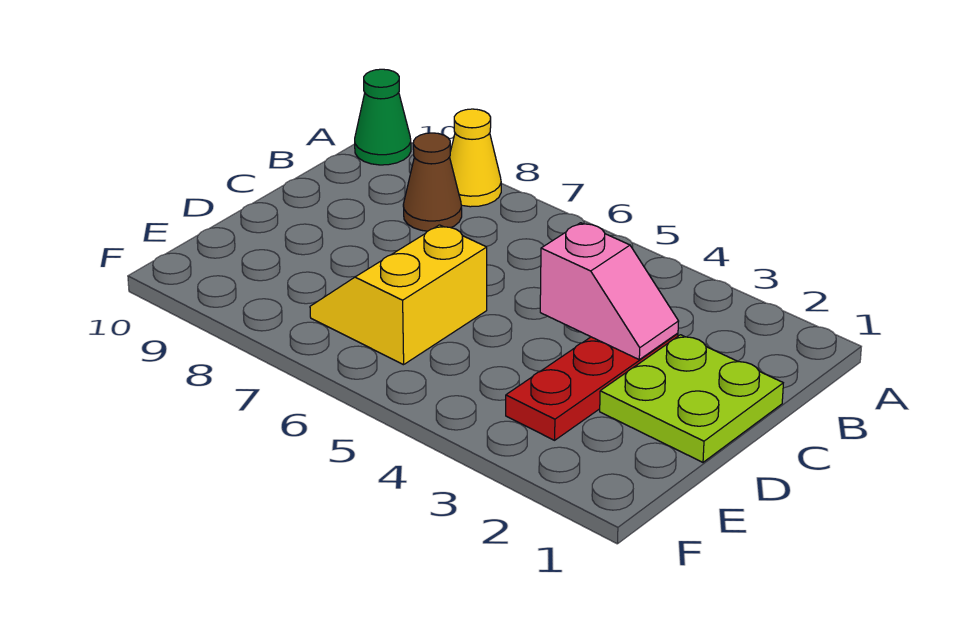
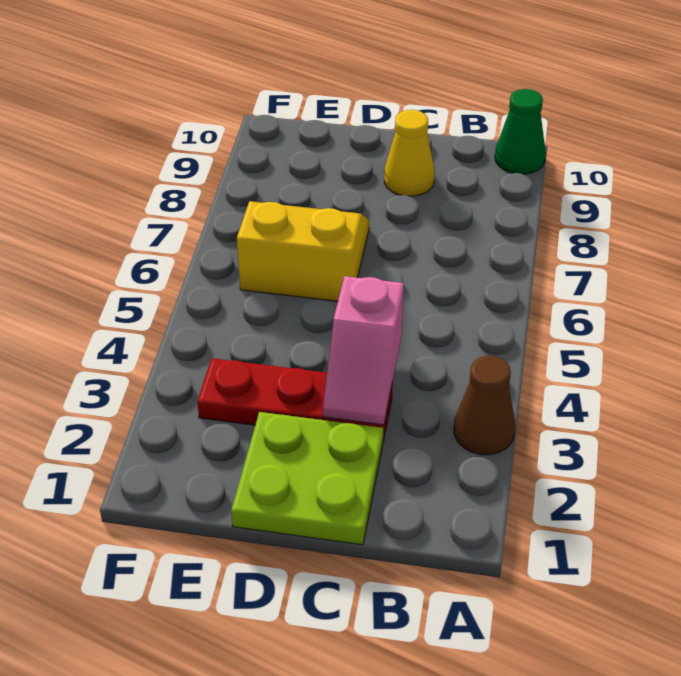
yellow cone A8 level 1 -> yellow cone C9 level 1
brown cone B8 level 1 -> brown cone A3 level 1

